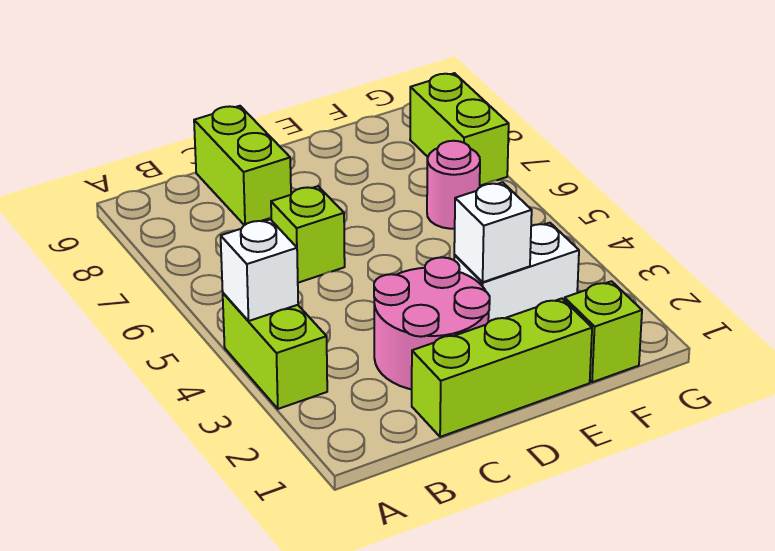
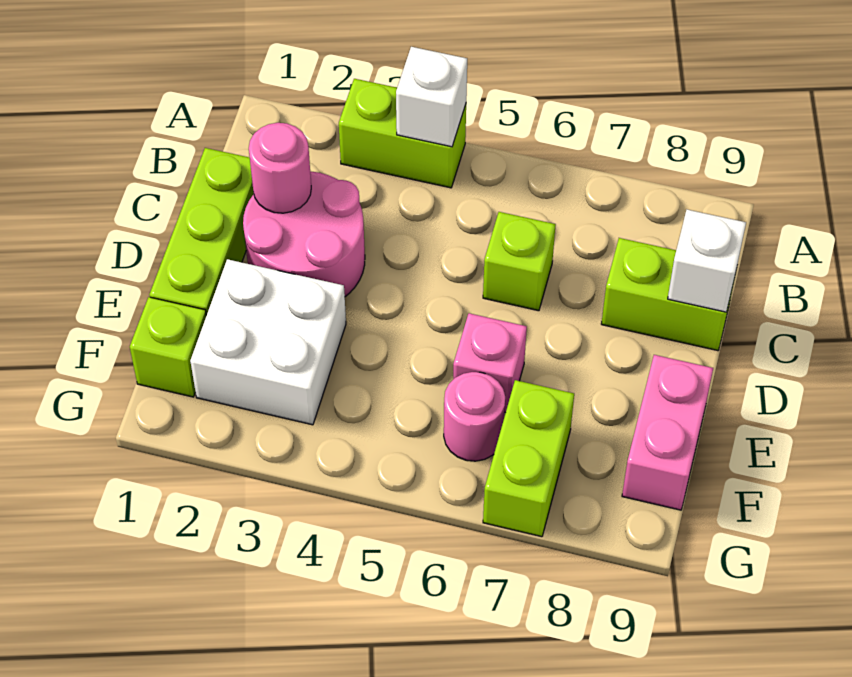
none -> pink round brick C2 level 2
white brick E3:F3 level 1 -> white brick E2:F3 level 1
white brick E3 level 2 -> white brick C9 level 2
none -> pink brick E6 level 1
none -> pink brick E9:F9 level 1
lime brick G7:G8 level 1 -> lime brick F7:G7 level 1

